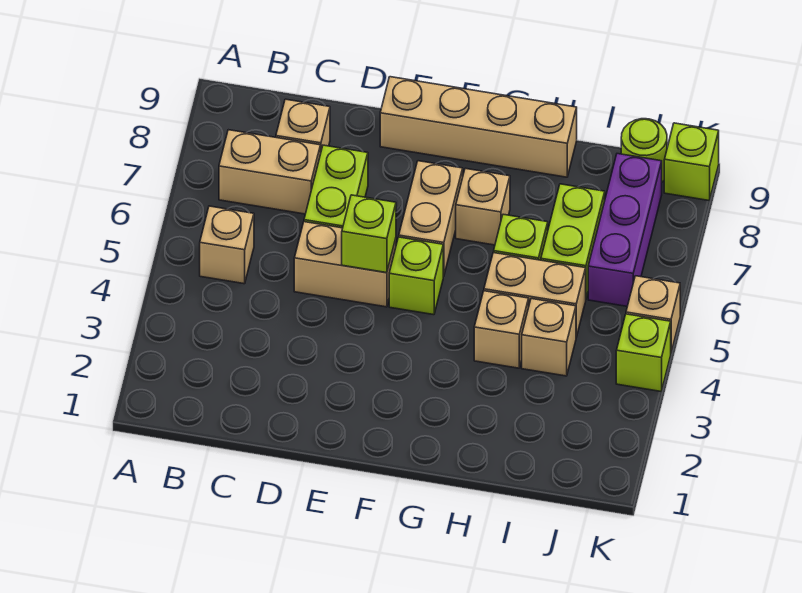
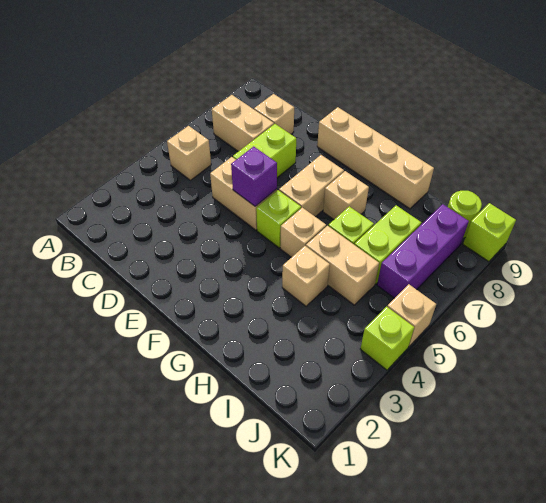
lime brick E5 level 2 -> purple brick E5 level 2
tan brick I4 level 1 -> tan brick G5 level 1

